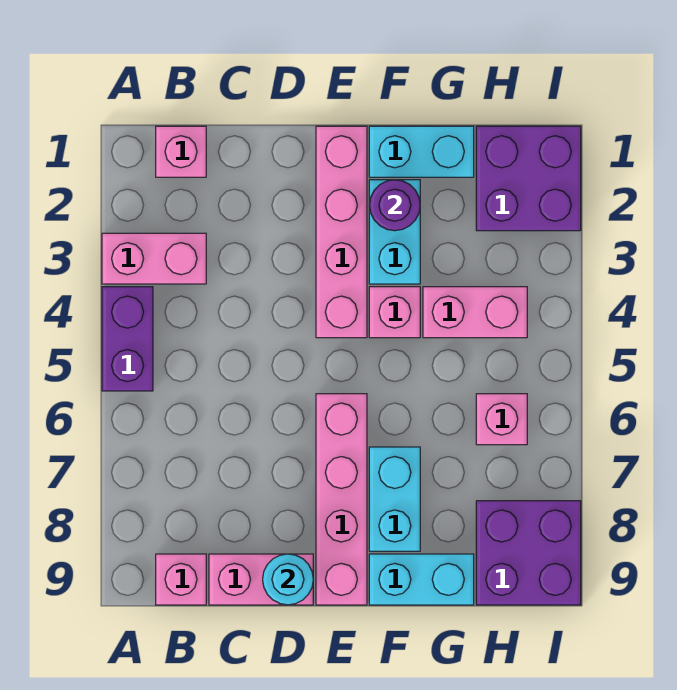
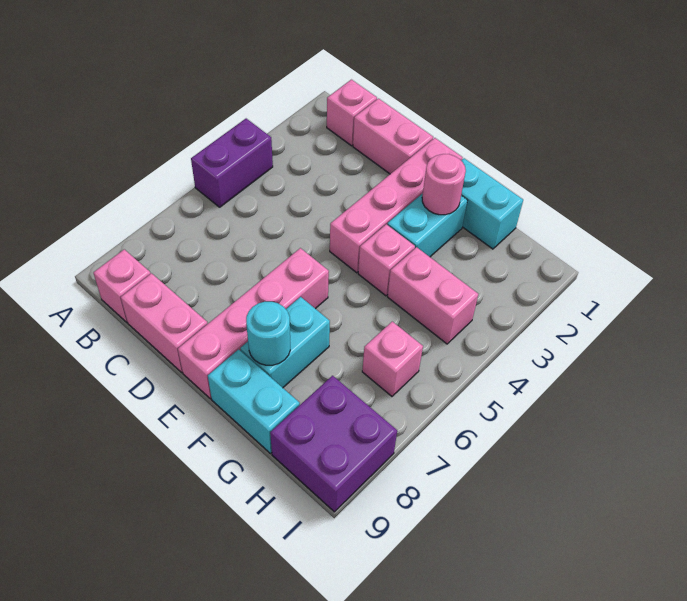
pink brick A3:B3 level 1 -> pink brick C1:D1 level 1
cyan round brick D9 level 2 -> cyan round brick F8 level 2
purple round brick F2 level 2 -> pink round brick F2 level 2
purple brick H1:I2 level 1 -> none

